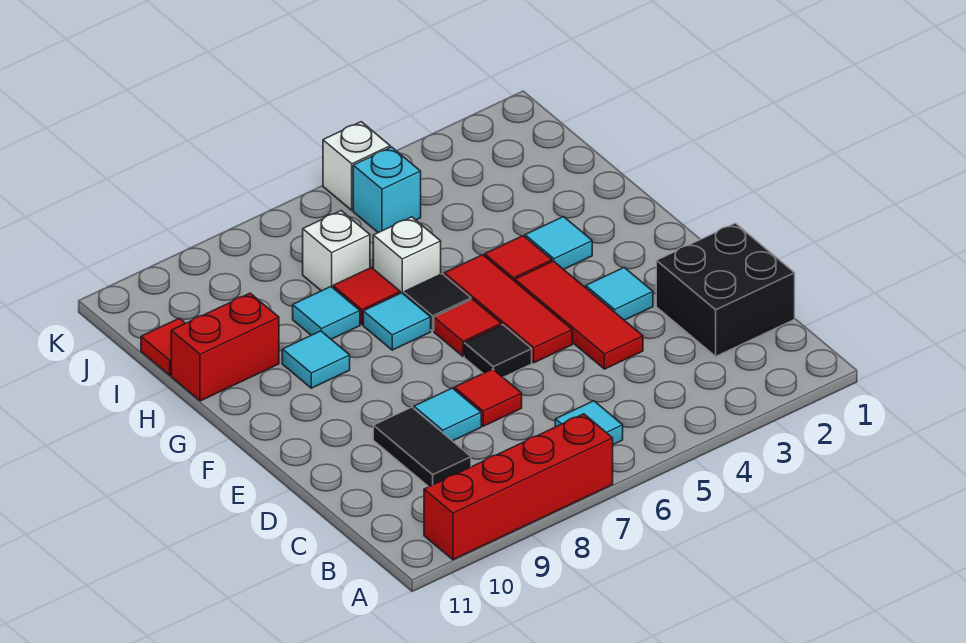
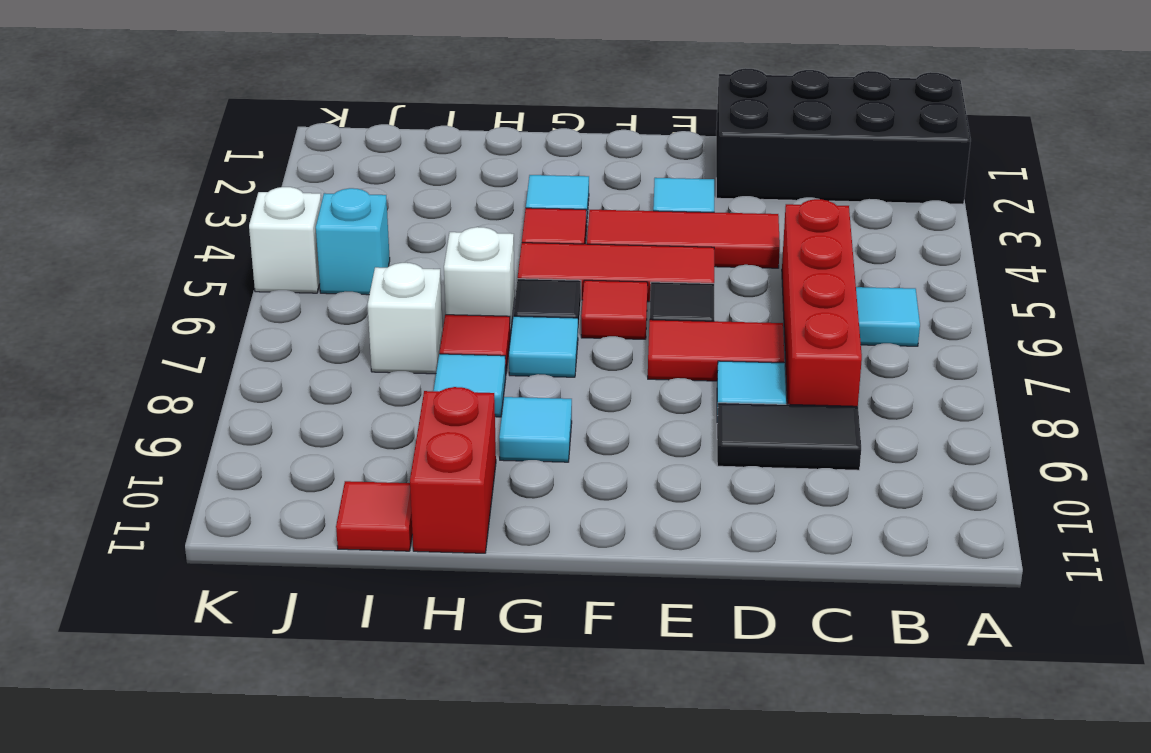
red brick A7:A10 level 1 -> red brick C5:C8 level 1
black brick C1:D2 level 1 -> black brick A1:D2 level 1
red tile D7 level 1 -> red tile D7:E7 level 1

